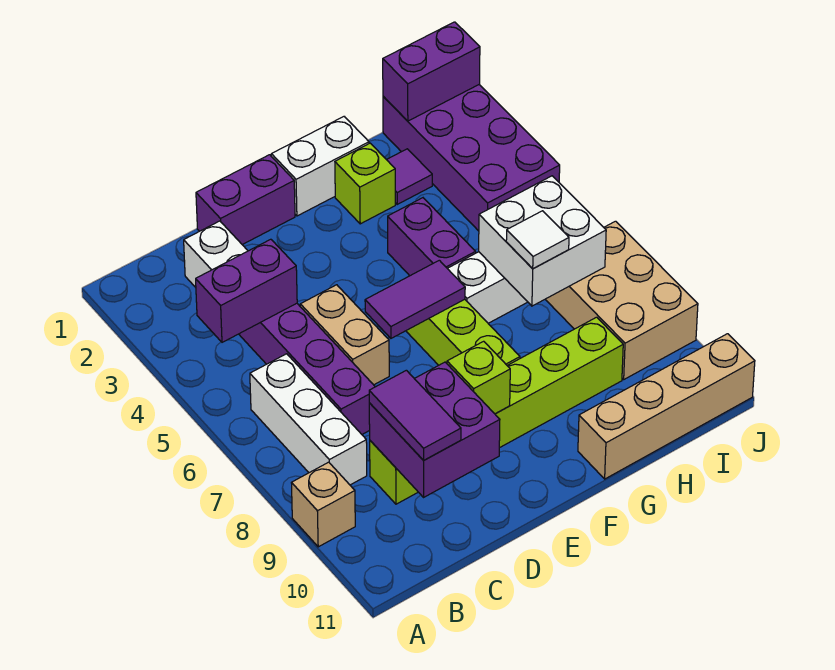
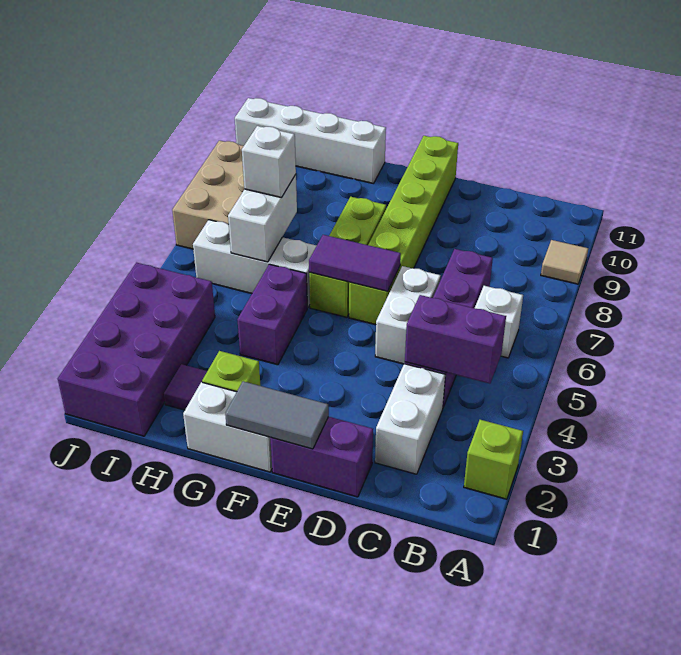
tan brick A9 level 1 -> tan tile A9 level 1
white brick B6:B8 level 1 -> white brick B6 level 1
lime brick C9:H9 level 1 -> lime brick E6:E11 level 1
purple brick C9:D10 level 2 -> none
purple tile C9:C10 level 3 -> none
tan brick D5:D6 level 1 -> white brick D5:D6 level 1
none -> grey tile E1:F1 level 2
lime brick E9 level 2 -> lime brick A2 level 1
tan brick G11:J11 level 1 -> white brick G11:J11 level 1
white brick H6:I7 level 2 -> white brick H6:H7 level 2
white tile H7 level 3 -> white brick H7 level 3
purple brick I1:J1 level 2 -> none

